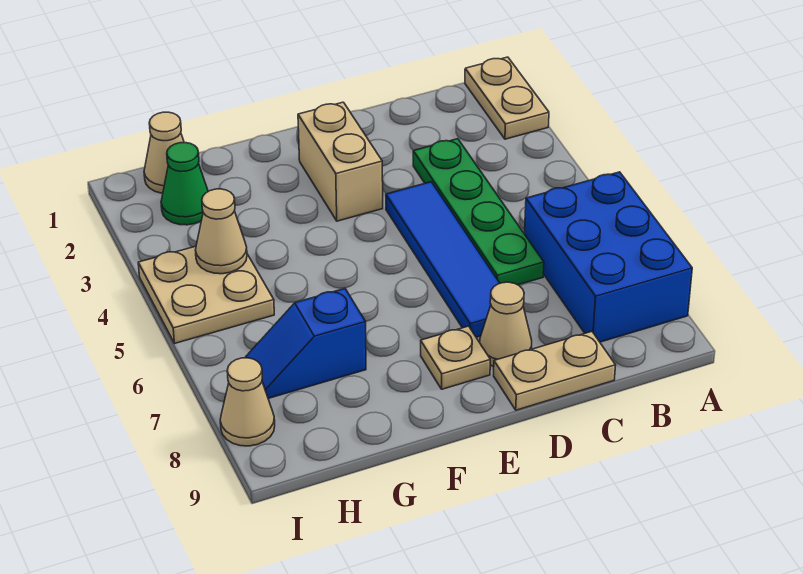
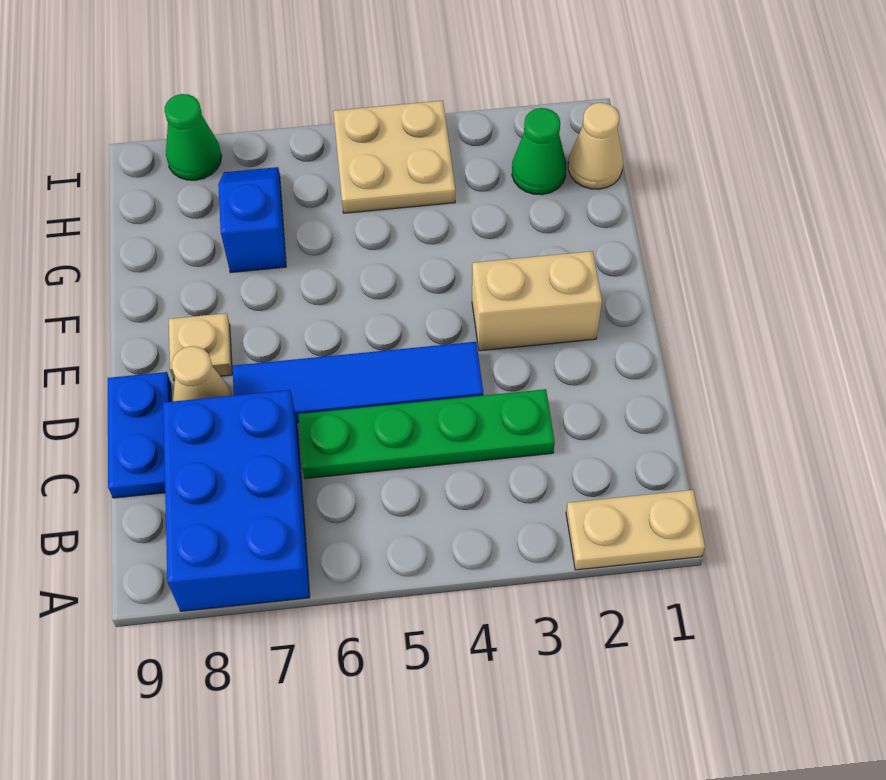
blue brick A6:B8 level 1 -> blue brick A7:C8 level 1
tan plate C9:D9 level 1 -> blue plate C9:D9 level 1
tan cone H4 level 2 -> none
tan cone I8 level 1 -> green cone I8 level 1

